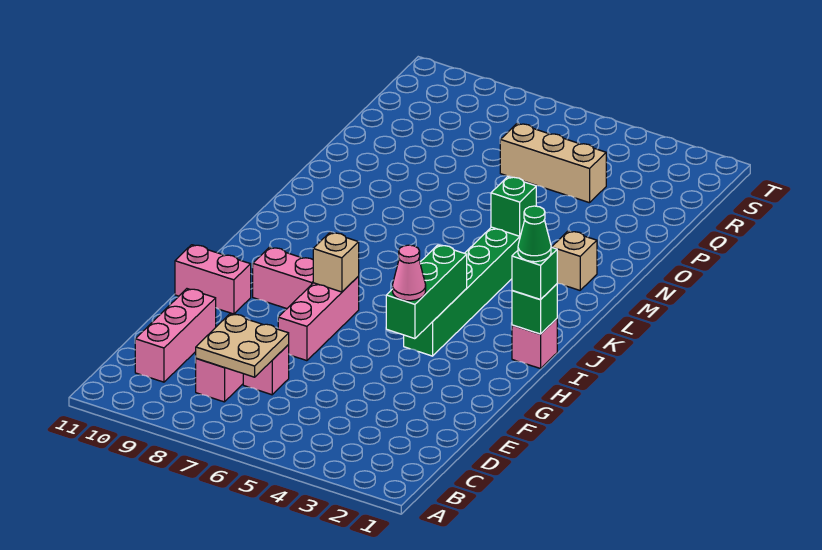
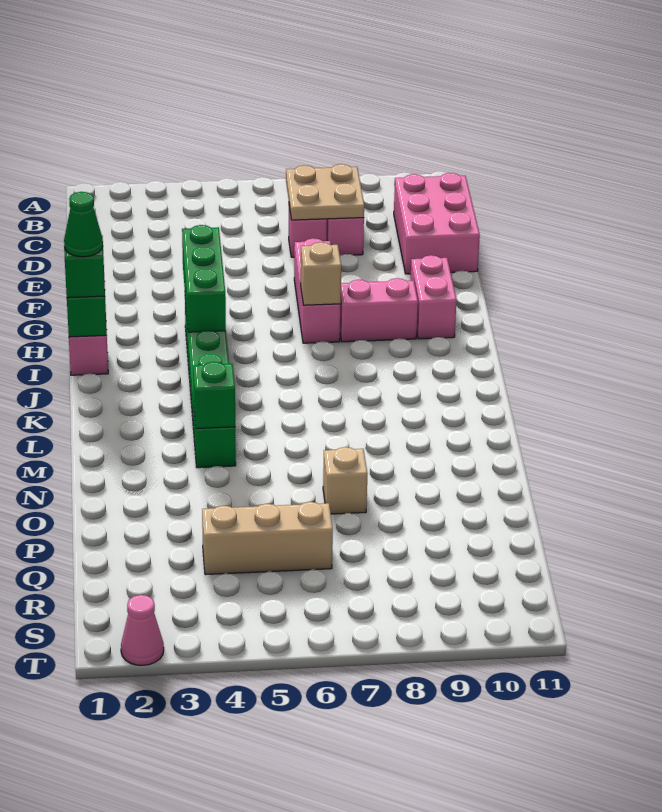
pink brick C10:E10 level 1 -> pink brick C10:E11 level 1
pink cone G4 level 3 -> pink cone T2 level 1
pink brick G10:G11 level 1 -> pink brick G10:H10 level 1
tan brick M2 level 1 -> tan brick O7 level 1

